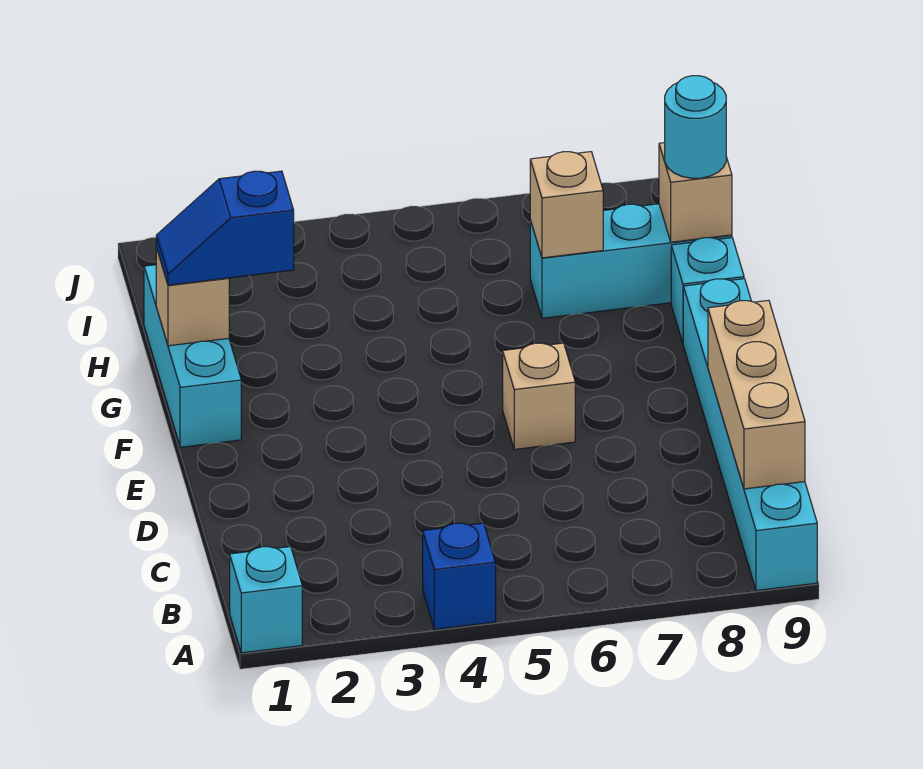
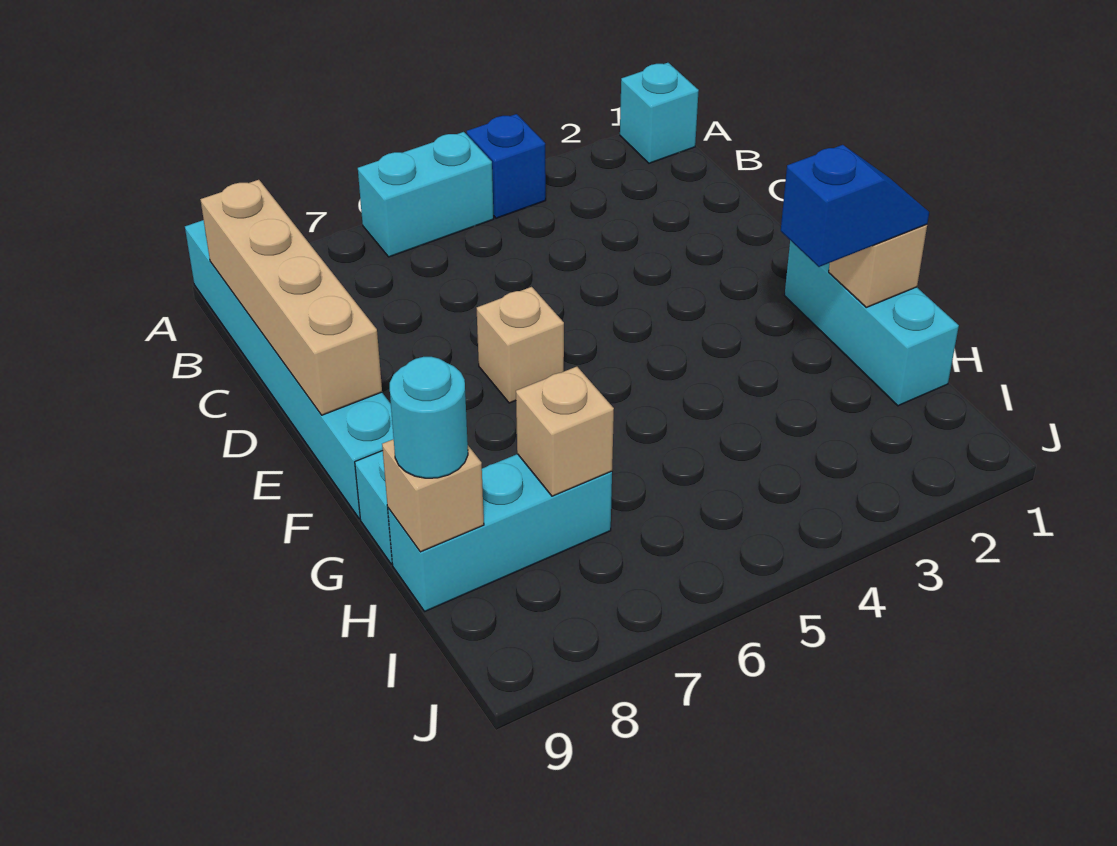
none -> cyan brick A5:A6 level 1
tan brick B9:D9 level 2 -> tan brick B9:E9 level 2

